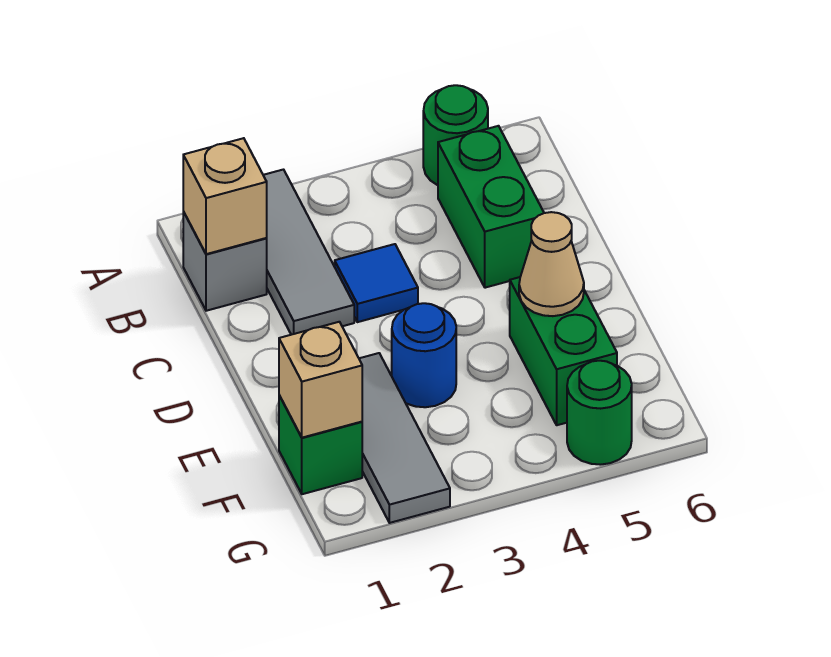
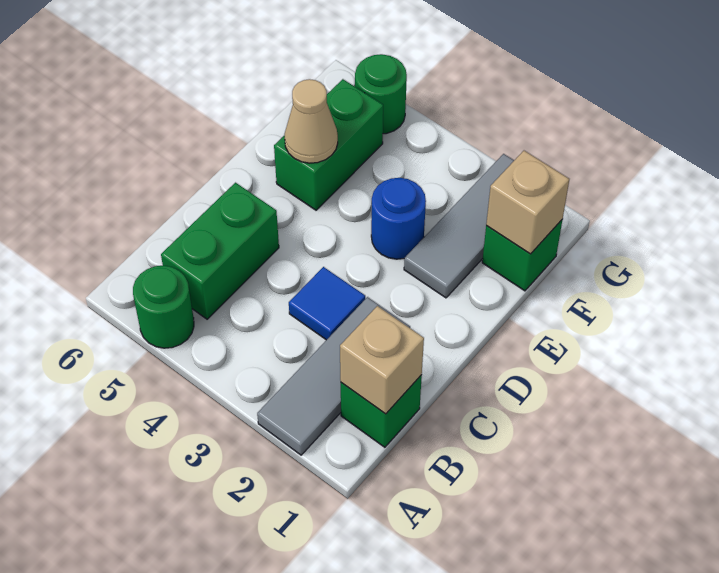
grey brick B1 level 1 -> green brick B1 level 1

